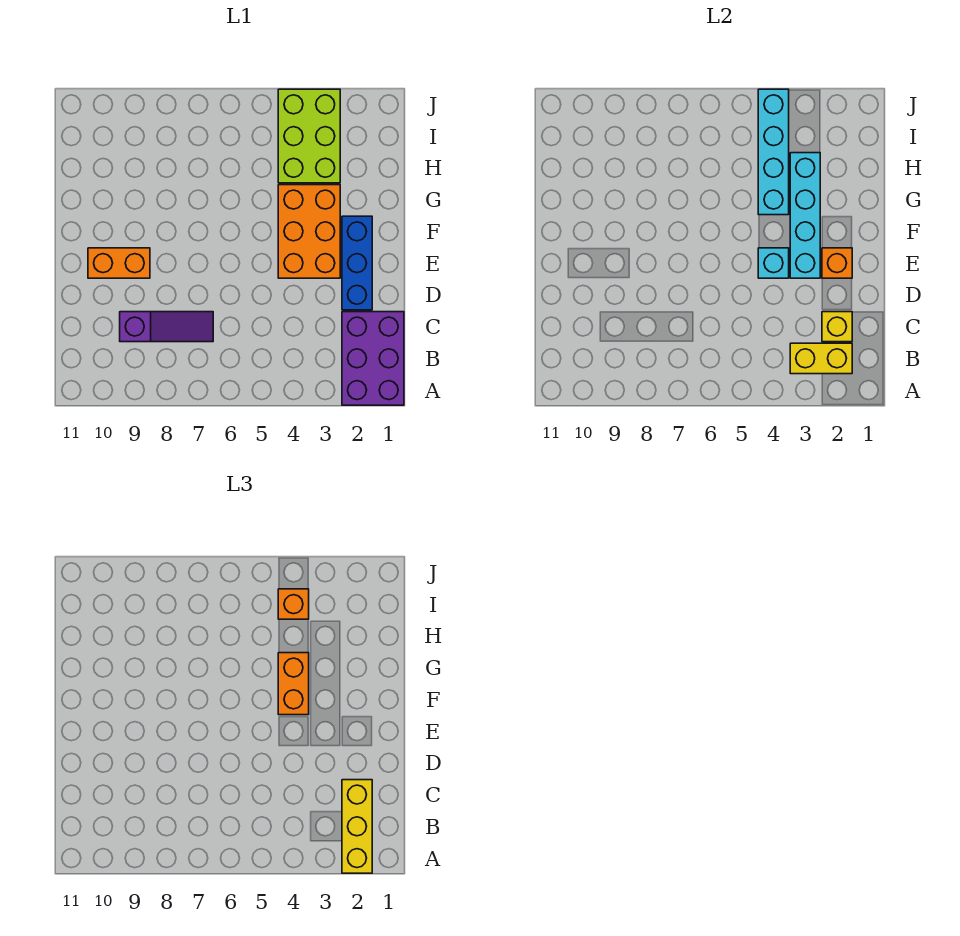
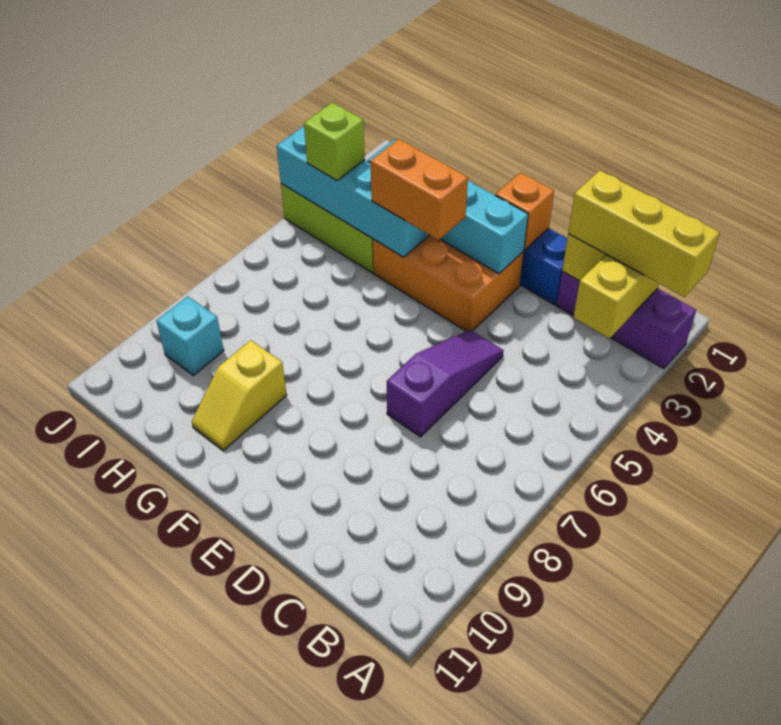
purple brick A1:C2 level 1 -> purple brick A2:C2 level 1
purple slope C7:C9 level 1 top 9 -> purple slope D5:D7 level 1 top 7
cyan brick E4 level 2 -> cyan brick I9 level 1
orange brick E9:E10 level 1 -> none
none -> yellow slope G9:G10 level 1 top 9
orange brick I4 level 3 -> lime brick I4 level 3

